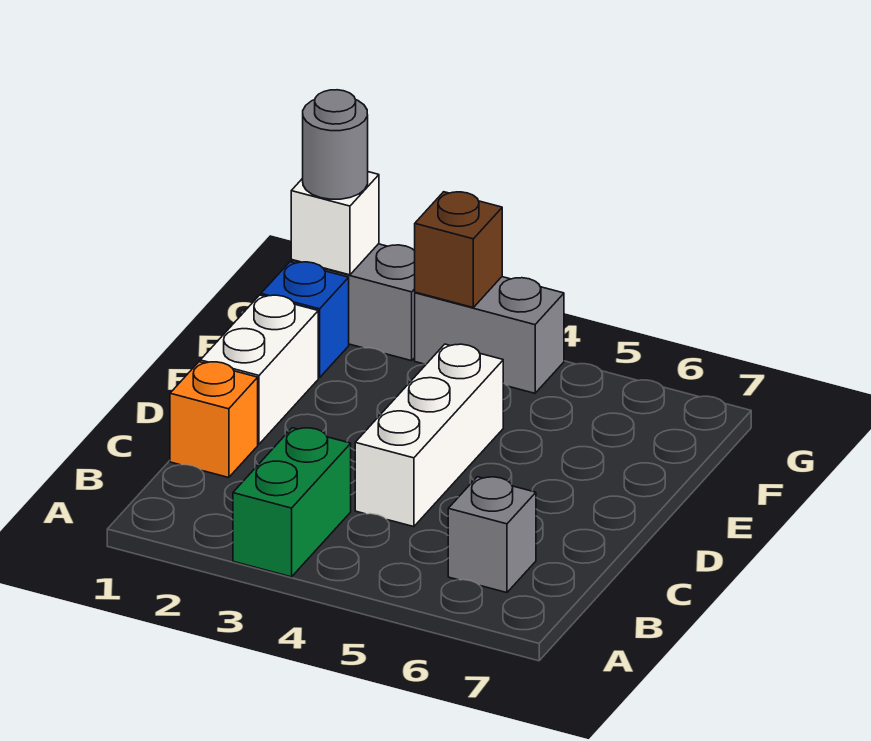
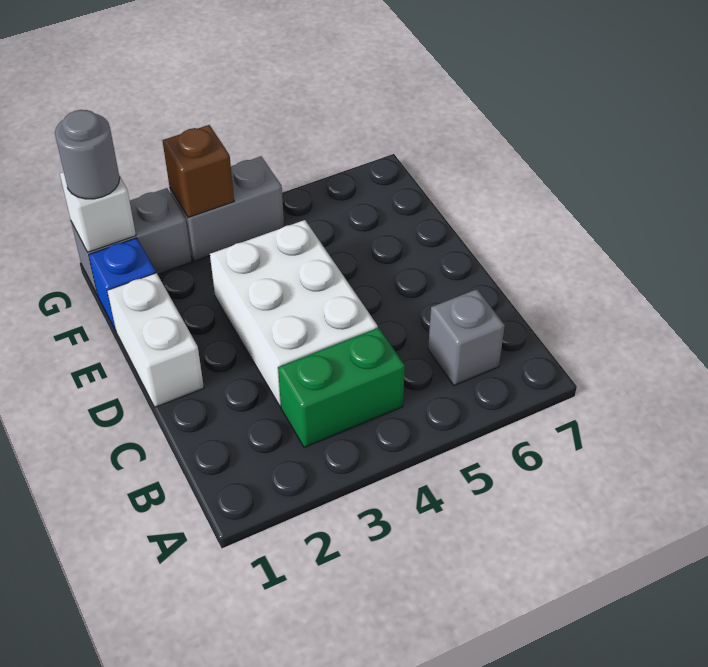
green brick A3:B3 level 1 -> green brick B3:B4 level 1
orange brick C1 level 1 -> none
white brick C4:E4 level 1 -> white brick C3:E4 level 1

